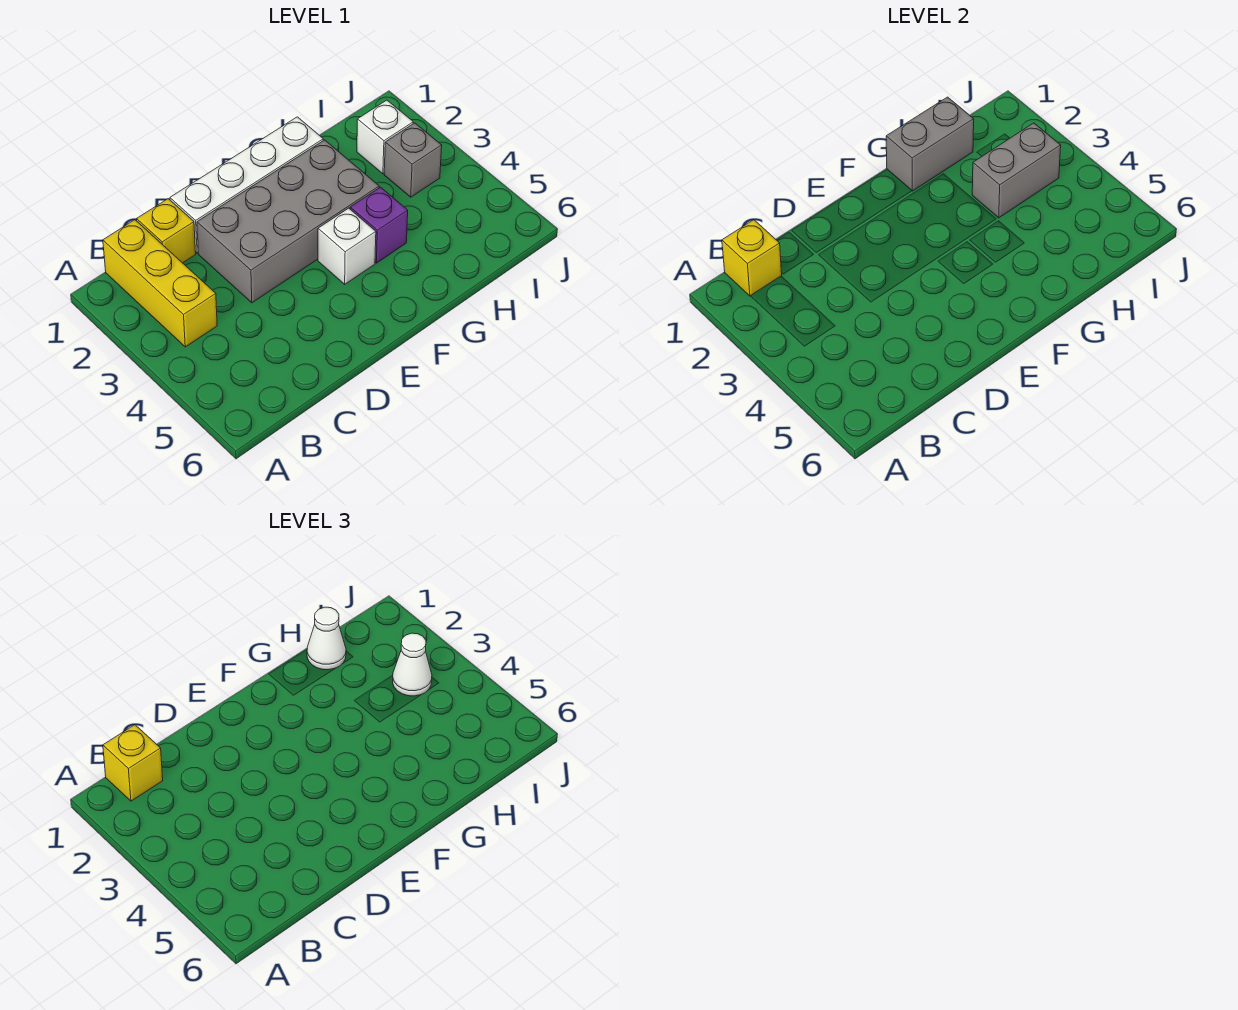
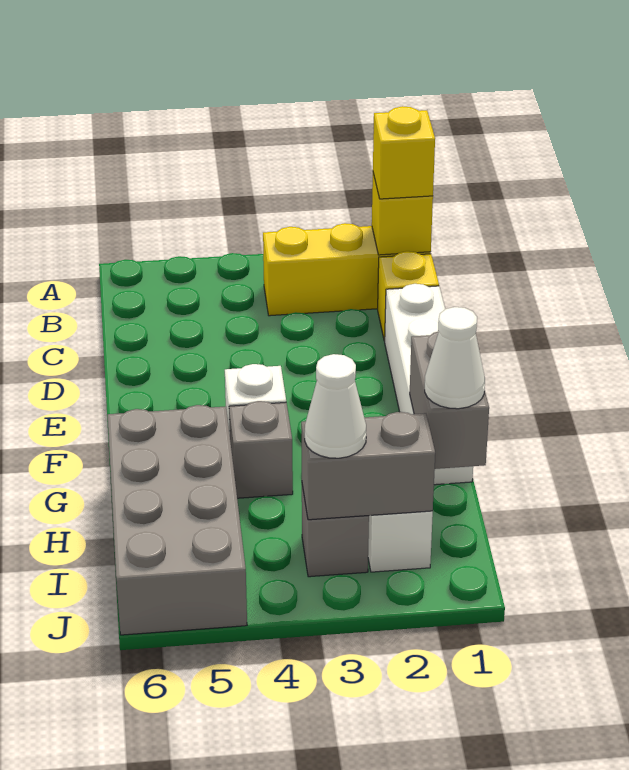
grey brick D2:G3 level 1 -> grey brick G5:J6 level 1
purple brick G4 level 1 -> grey brick G4 level 1
grey brick H3:I3 level 2 -> grey brick I2:I3 level 2

